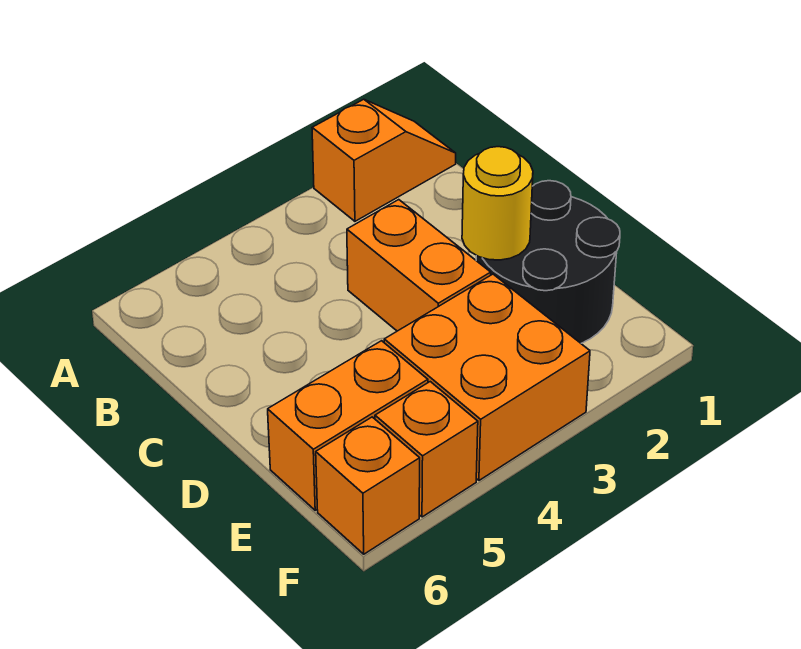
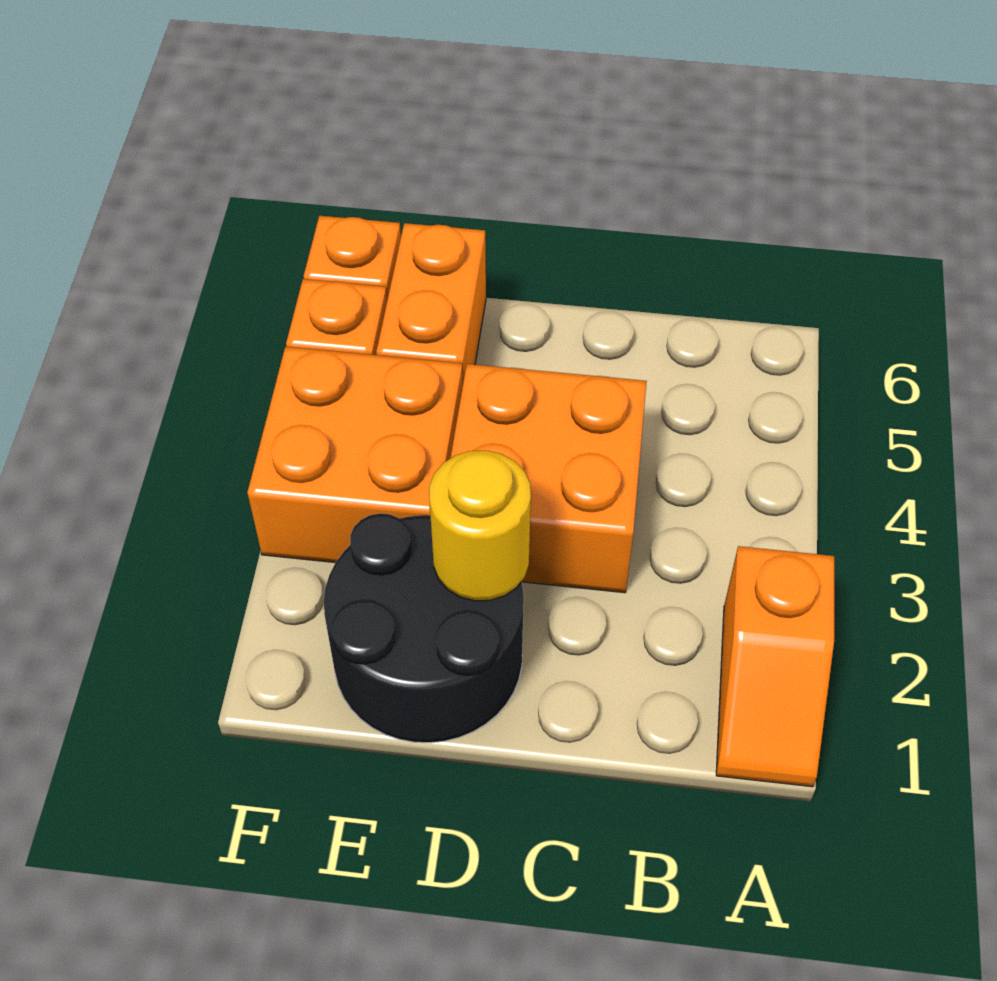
orange brick C3:D3 level 1 -> orange brick C3:D4 level 1

